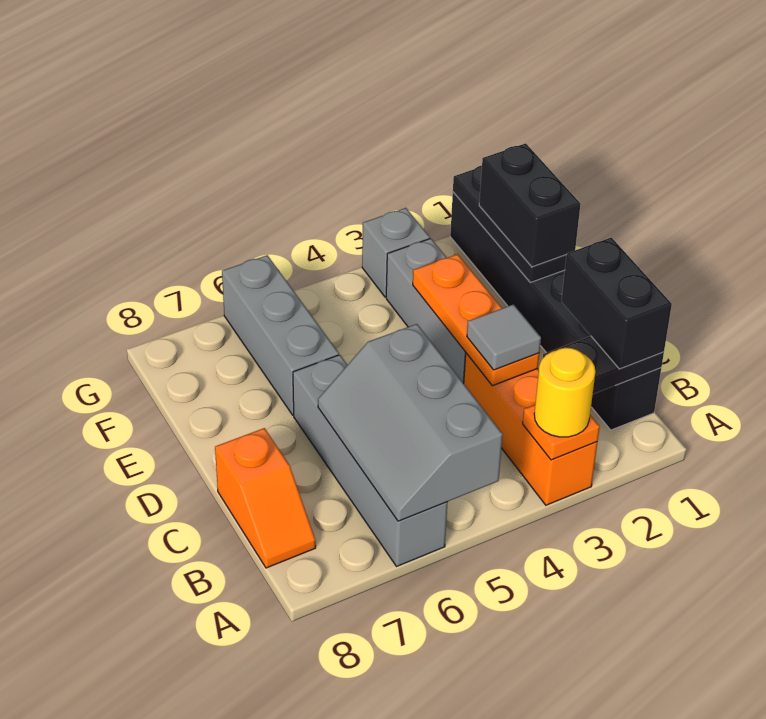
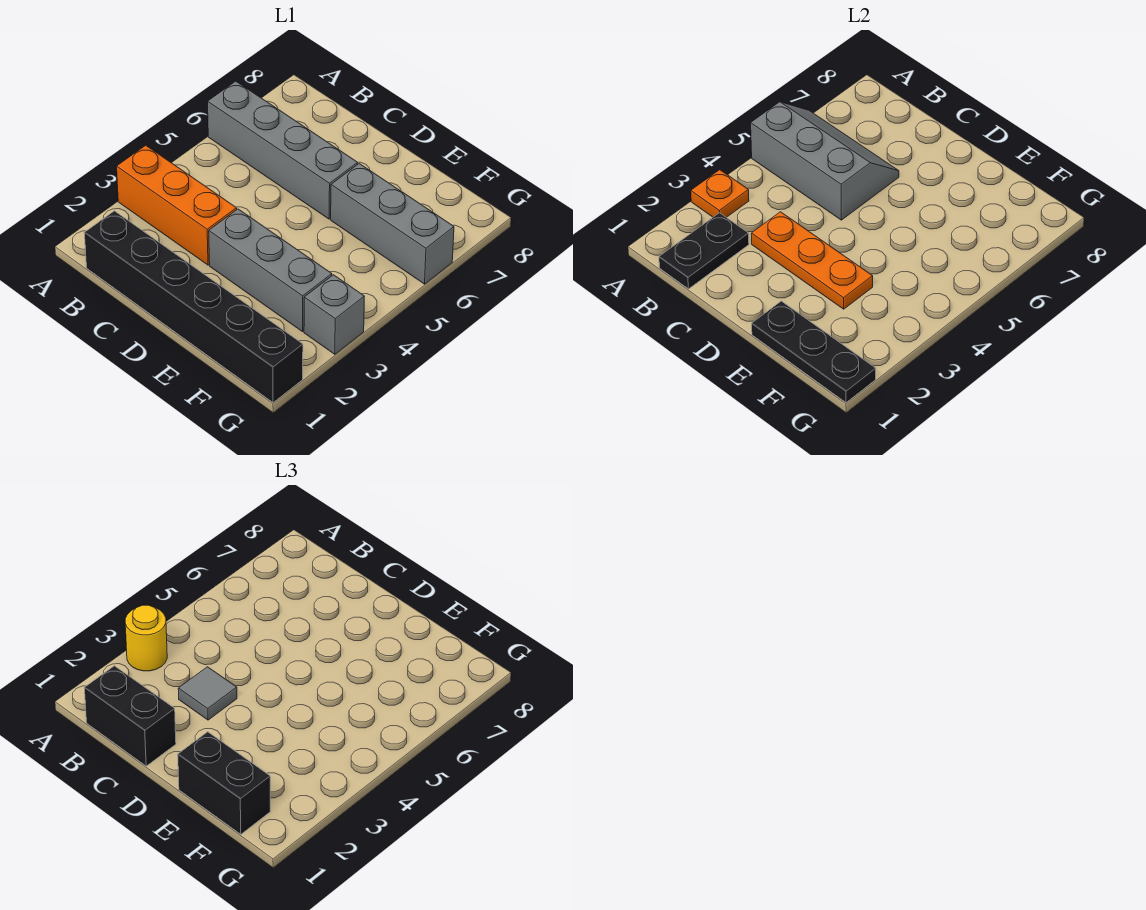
orange slope B8:C8 level 1 top C -> none

